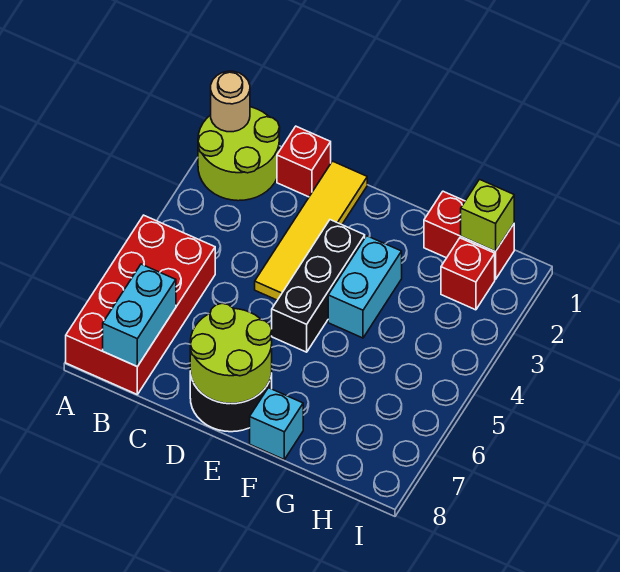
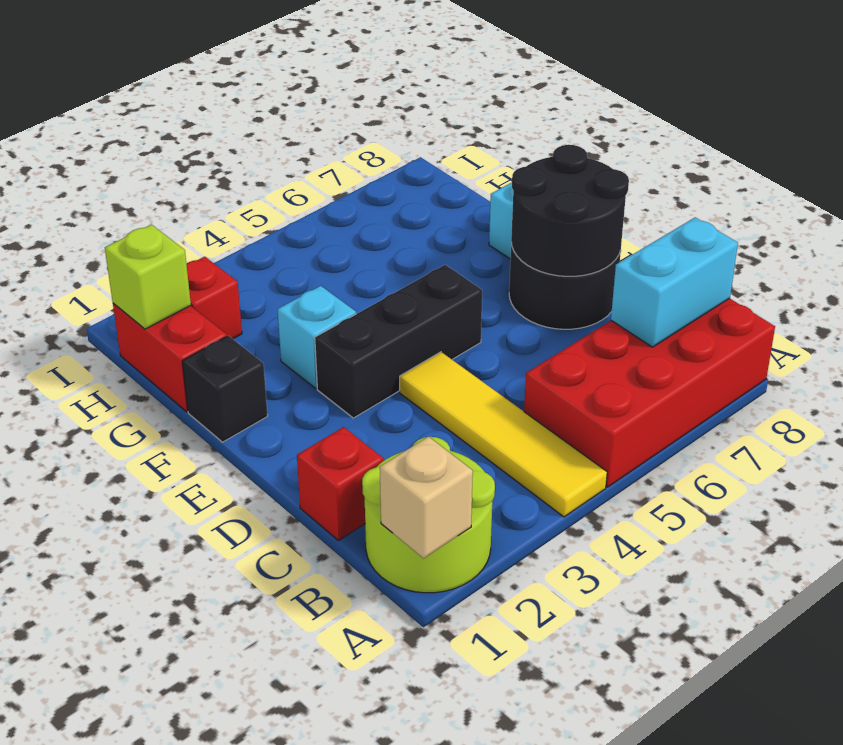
tan round brick A1 level 2 -> tan brick A1 level 2
yellow tile D1:D4 level 1 -> yellow tile A4:D4 level 1
lime round brick D7:E8 level 2 -> black round brick D7:E8 level 2
none -> black brick F1 level 1
cyan brick F3:F4 level 1 -> cyan brick F3 level 1

